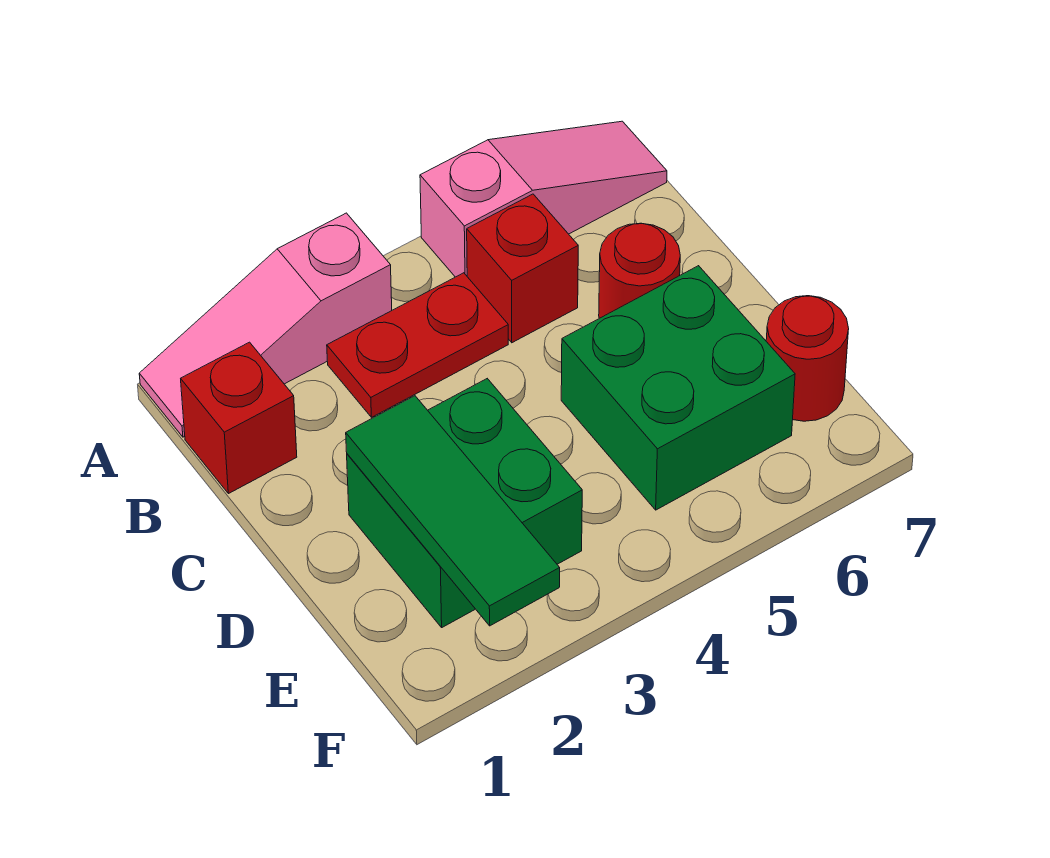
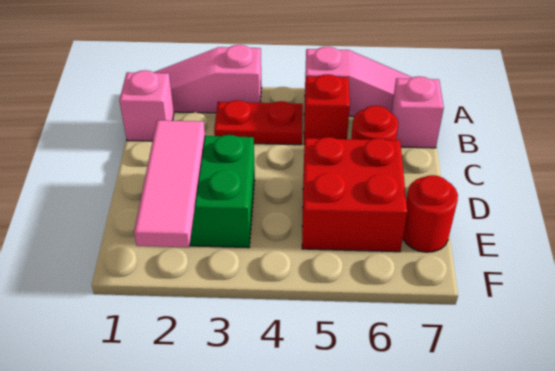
red brick B1 level 1 -> pink brick B1 level 1
none -> pink brick B7 level 1
green tile D2:F2 level 2 -> pink tile D2:F2 level 2
green brick D5:E6 level 1 -> red brick D5:E6 level 1

